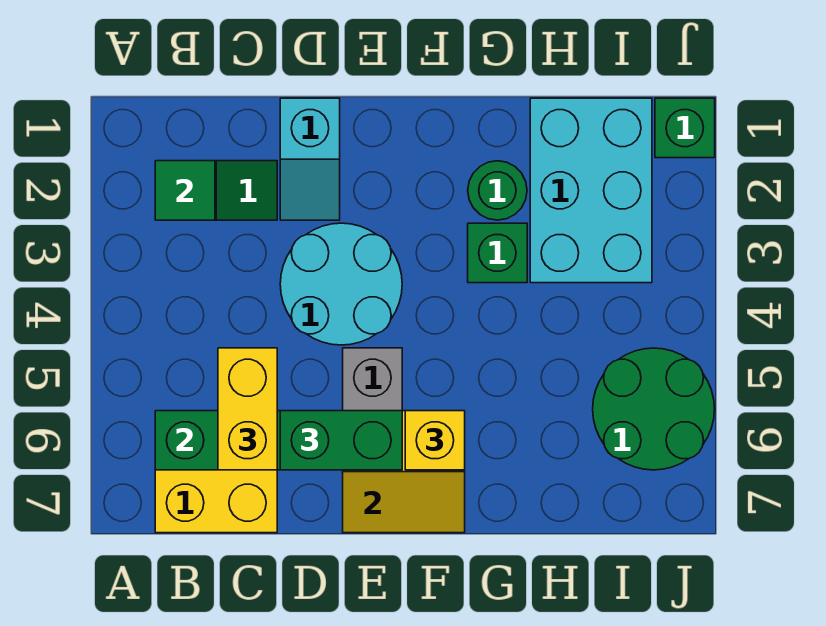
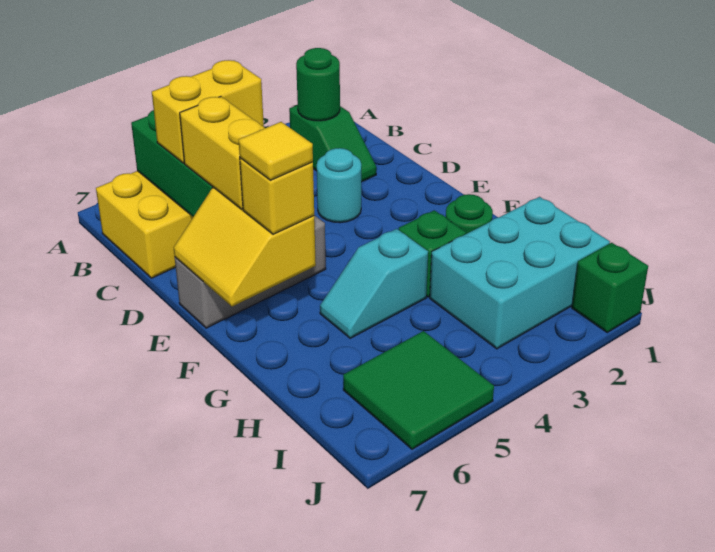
green tile B2 level 2 -> green round brick B2 level 2
cyan slope D1:D2 level 1 top 1 -> cyan slope G4:G5 level 1 top 4
cyan round brick D3:E4 level 1 -> cyan round brick D3 level 1
green brick D6:E6 level 3 -> yellow brick D6:E6 level 3
none -> yellow tile F6 level 4
green round brick I5:J6 level 1 -> green tile I5:J6 level 1

